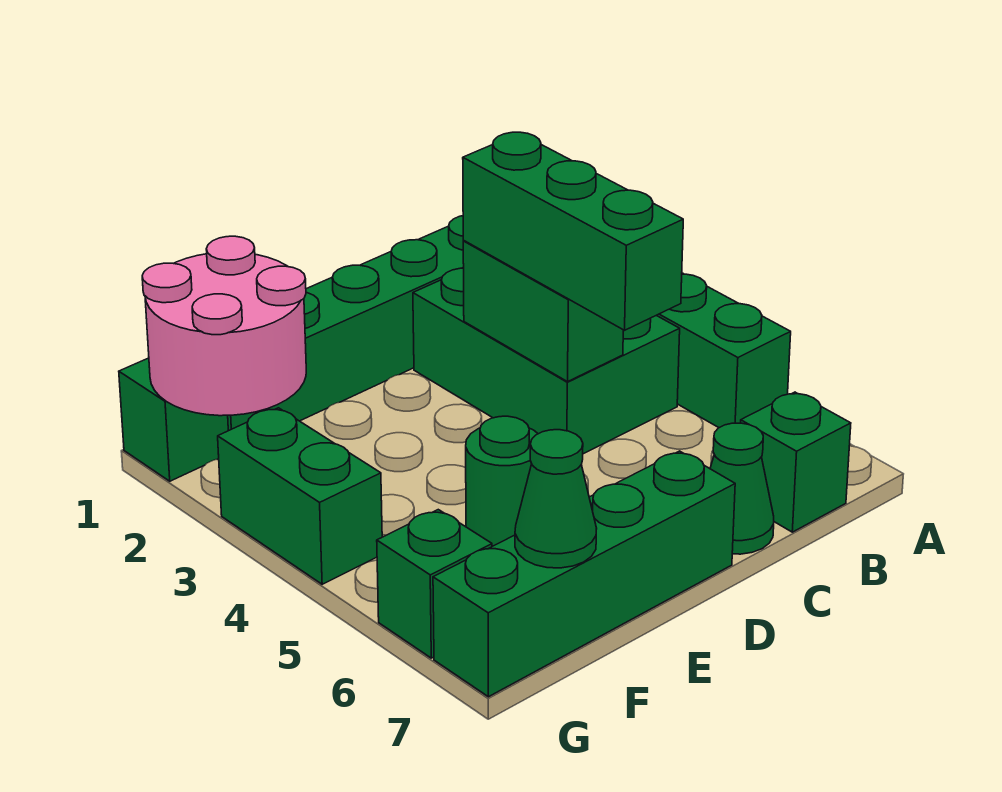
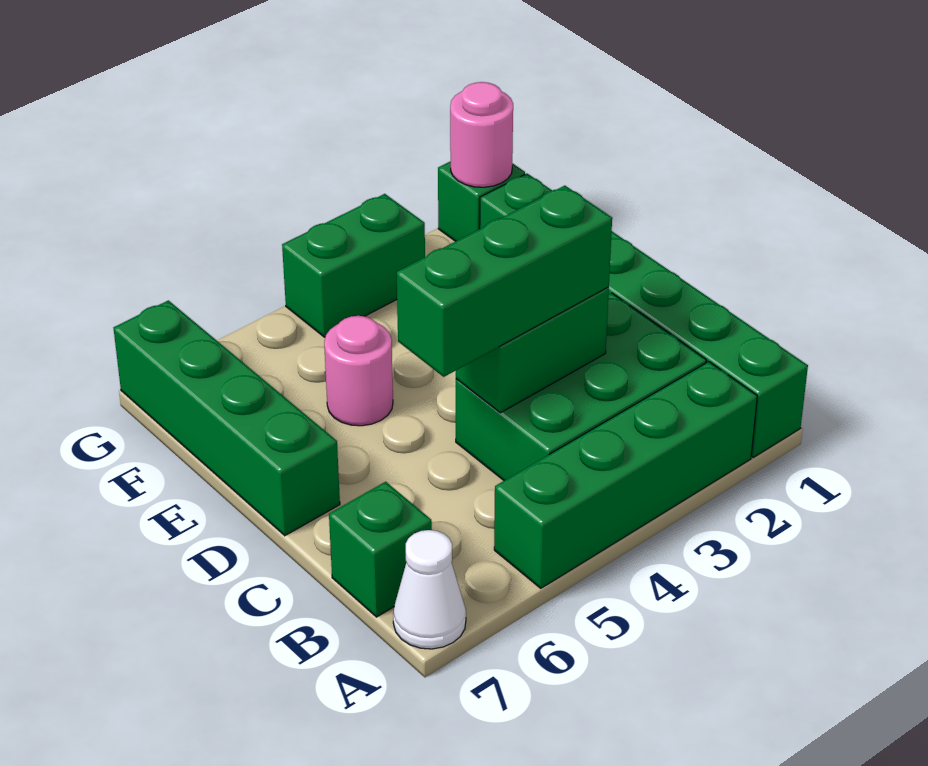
none -> white cone A7 level 1
green cone C7 level 1 -> none
green round brick E5 level 1 -> pink round brick E5 level 1
pink round brick F1:G2 level 2 -> pink round brick G1 level 2
green cone F7 level 2 -> none
green brick G6 level 1 -> none

